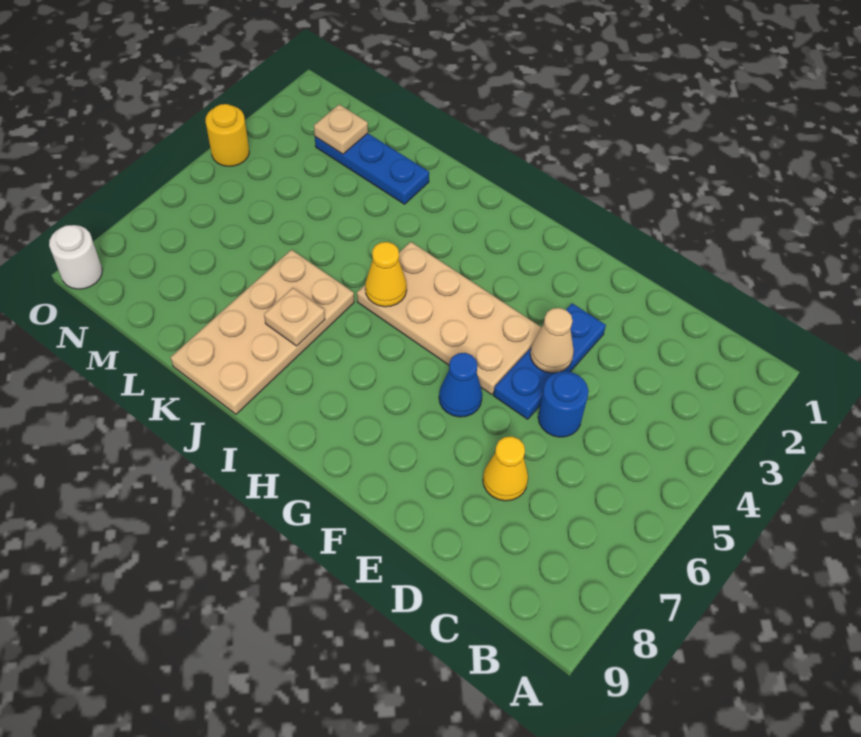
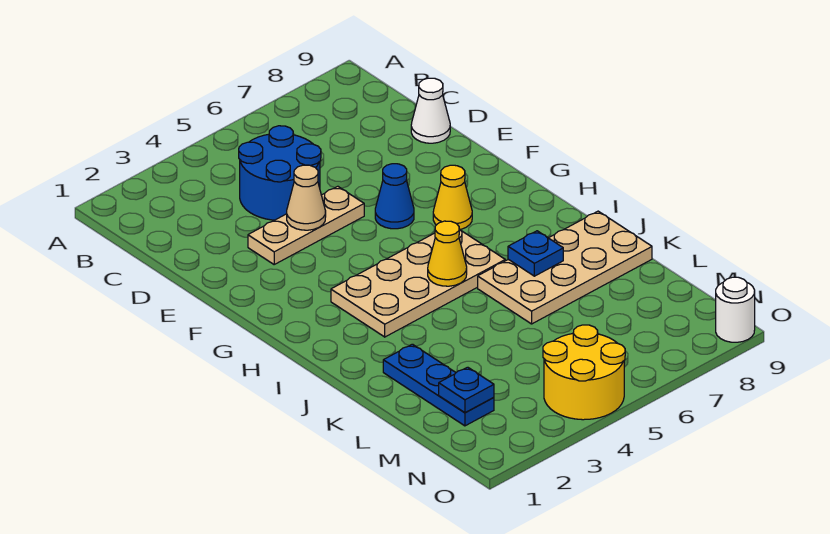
blue round brick D5 level 1 -> blue round brick C4:D5 level 1
yellow cone D7 level 1 -> yellow cone G7 level 1
none -> white cone D9 level 1
blue plate E3:E5 level 1 -> tan plate E3:E5 level 1
tan plate F4:I5 level 1 -> tan plate H3:I6 level 1
tan plate J7 level 2 -> blue plate J7 level 2
tan plate M2 level 2 -> blue plate M2 level 2
yellow round brick O4 level 1 -> yellow round brick N4:O5 level 1

